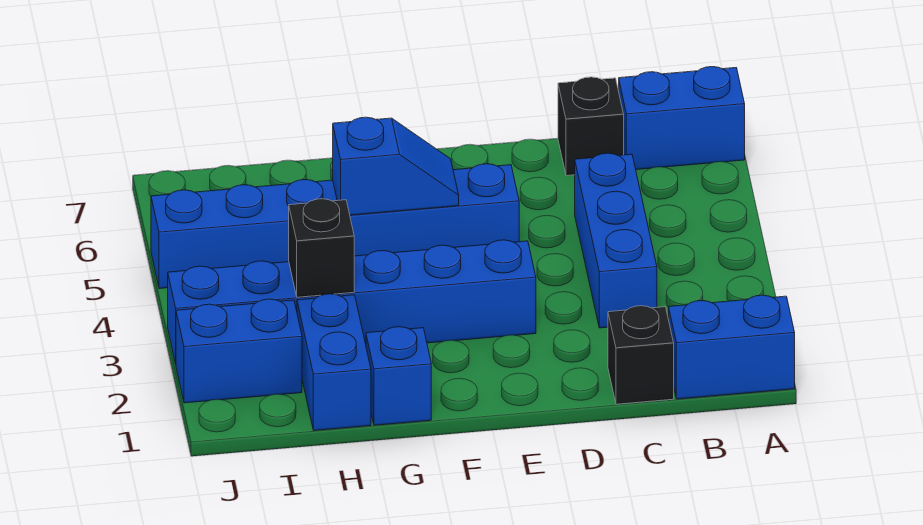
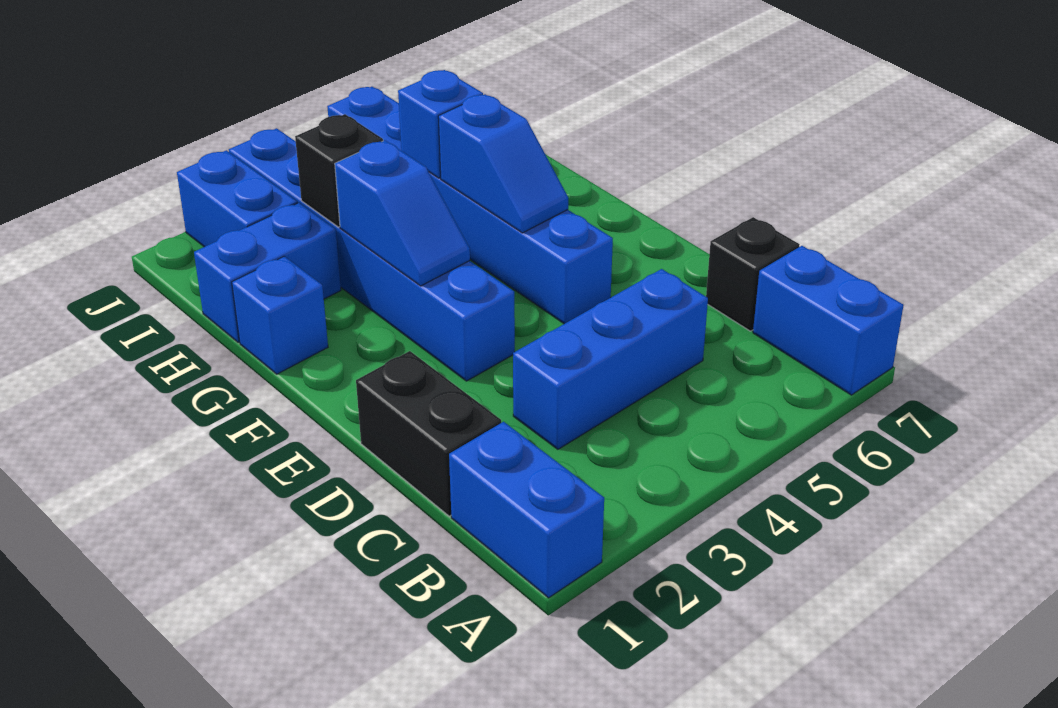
black brick C1 level 1 -> black brick C1:D1 level 1
none -> blue slope F3:G3 level 2 top G
none -> blue brick H5 level 2

